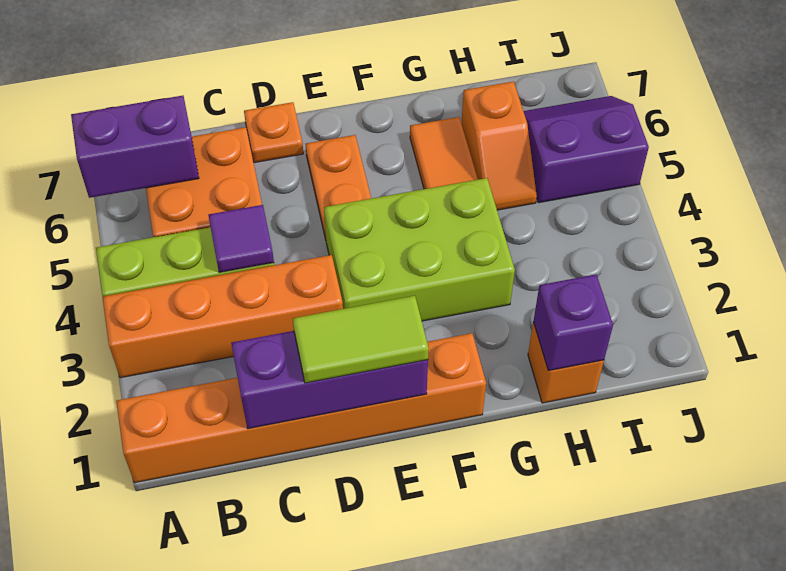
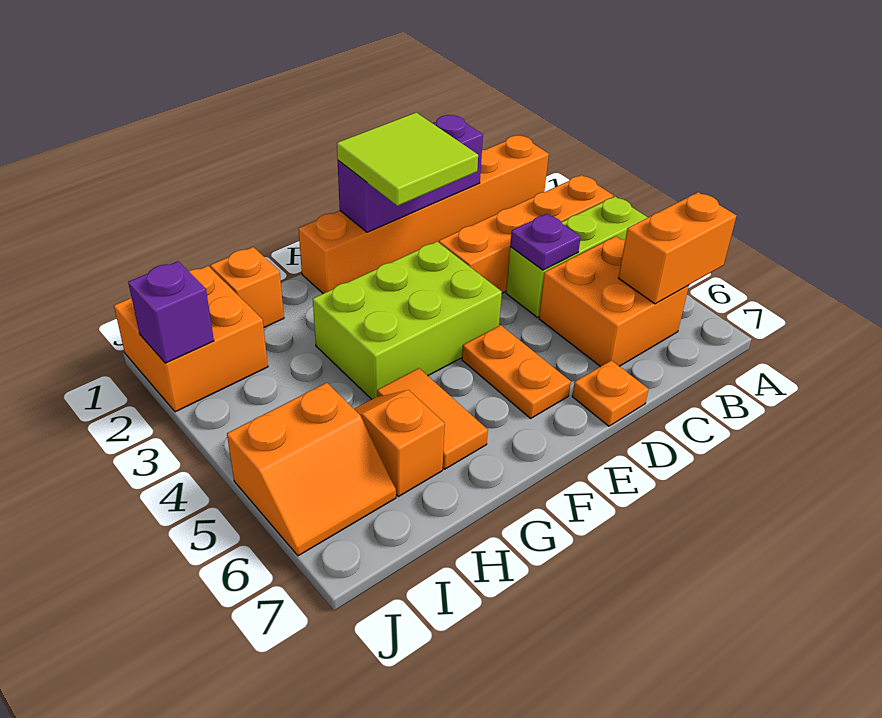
purple brick A6:B6 level 2 -> orange brick A6:B6 level 2
purple tile C4 level 2 -> purple plate C4 level 2
lime tile D1:E1 level 3 -> lime tile D1:E2 level 3
purple brick H1 level 2 -> purple brick J2 level 2
none -> orange brick I1:J2 level 1
purple slope I5:J6 level 1 top 5 -> orange slope I5:J6 level 1 top 5

